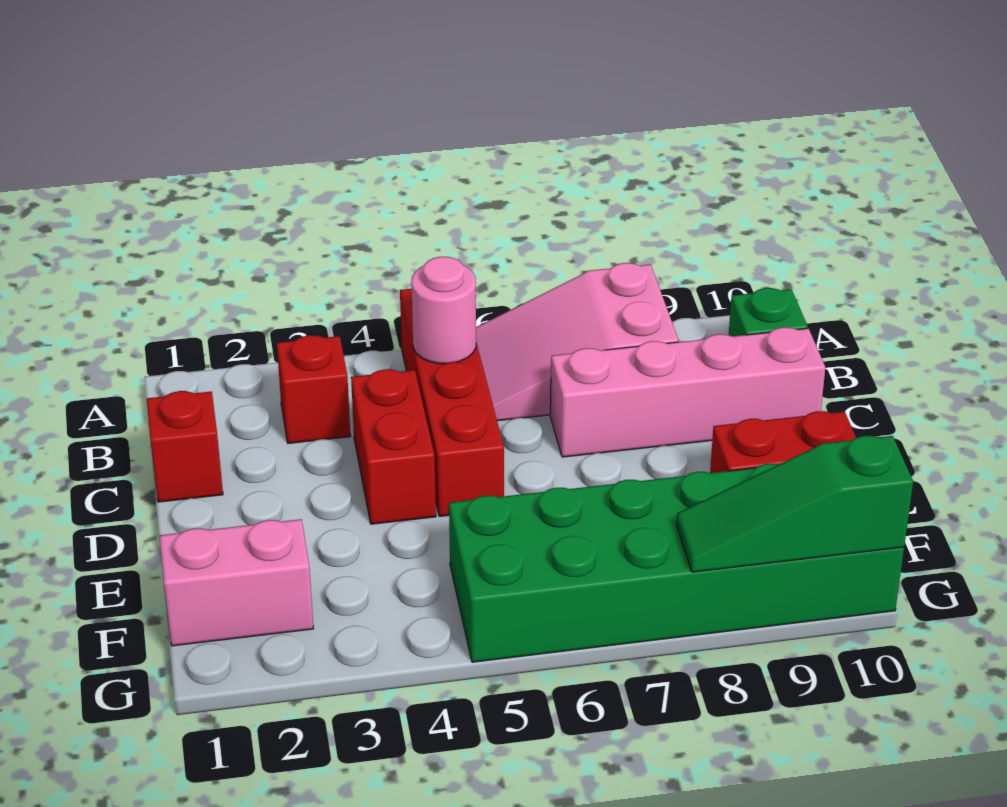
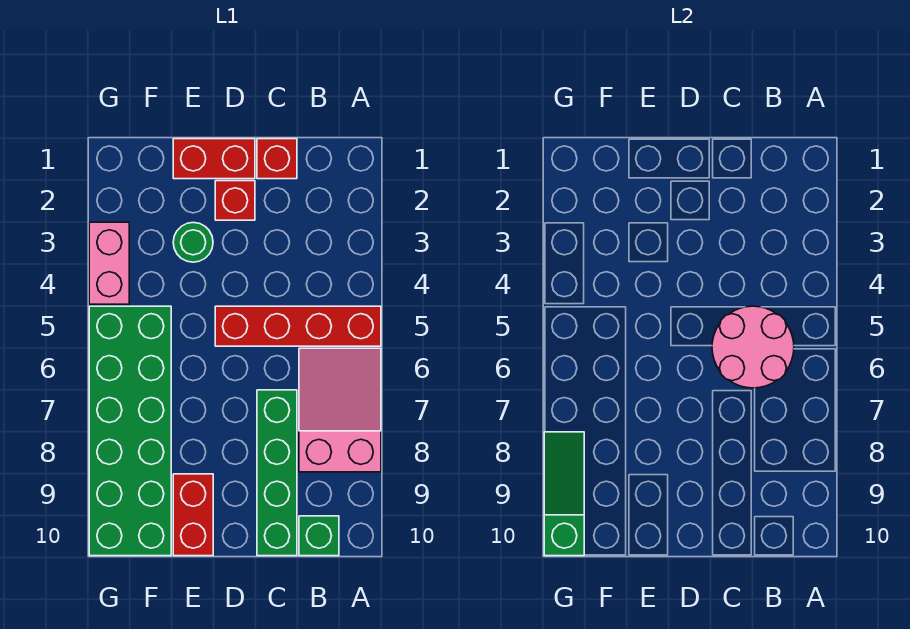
red brick B3 level 1 -> red brick D2 level 1
pink round brick B5 level 2 -> pink round brick B5:C6 level 2
red brick C4:D4 level 1 -> red brick D1:E1 level 1
pink brick C7:C10 level 1 -> green brick C7:C10 level 1
none -> green round brick E3 level 1
pink brick F1:F2 level 1 -> pink brick G3:G4 level 1

